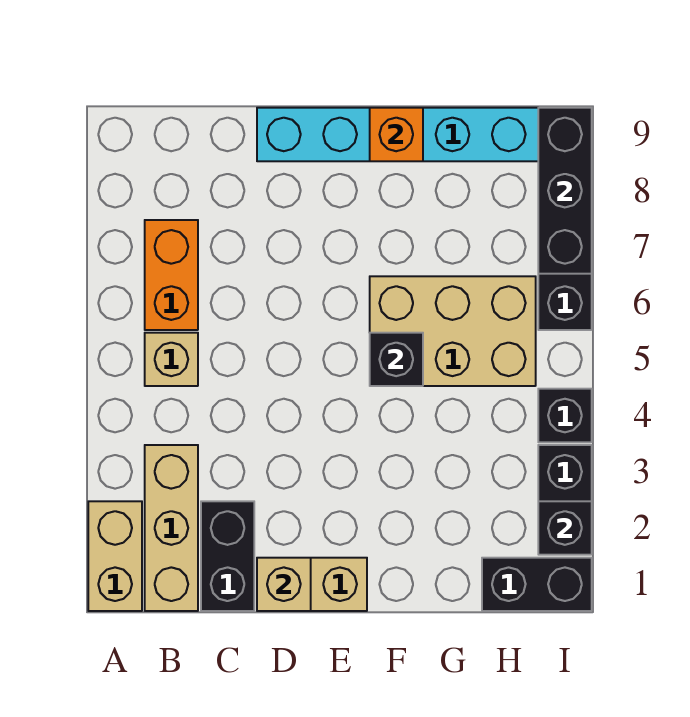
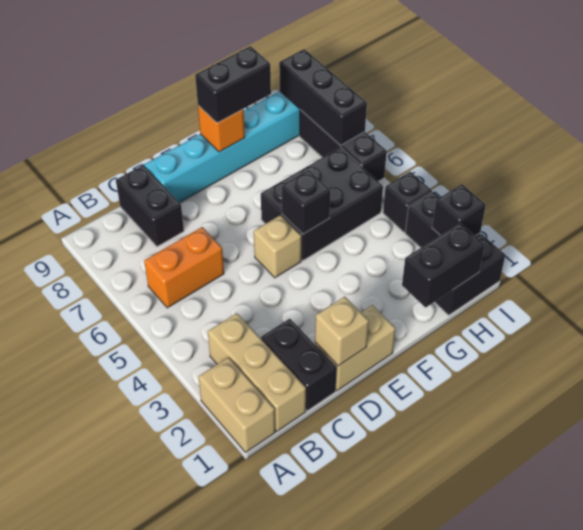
tan brick B5 level 1 -> tan brick E5 level 1
orange brick B6:B7 level 1 -> orange brick B6:C6 level 1
none -> black brick C8:C9 level 1
tan brick F5:H6 level 1 -> black brick F5:H6 level 1
none -> black brick F9:G9 level 3
none -> black brick G1:H1 level 2

